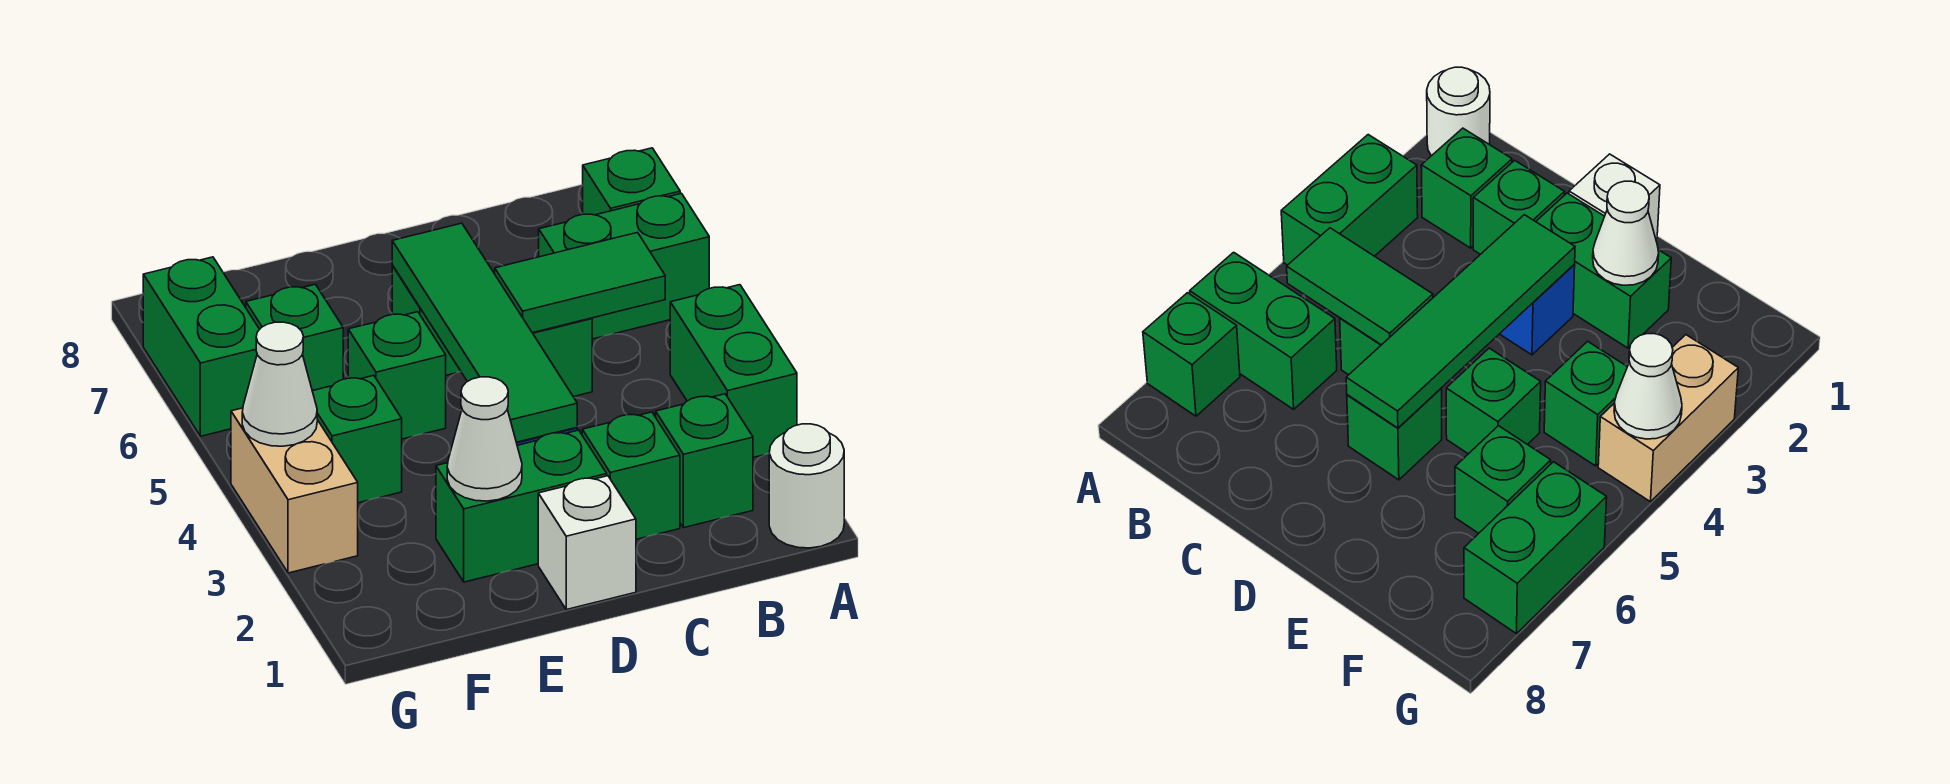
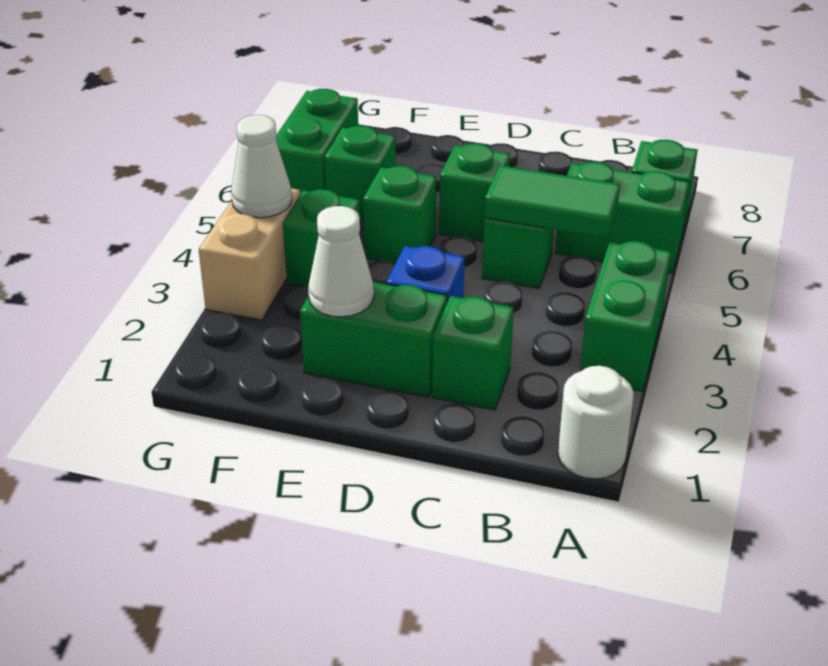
green brick B2 level 1 -> none
white brick D1 level 1 -> none
green tile D3:D6 level 2 -> none

